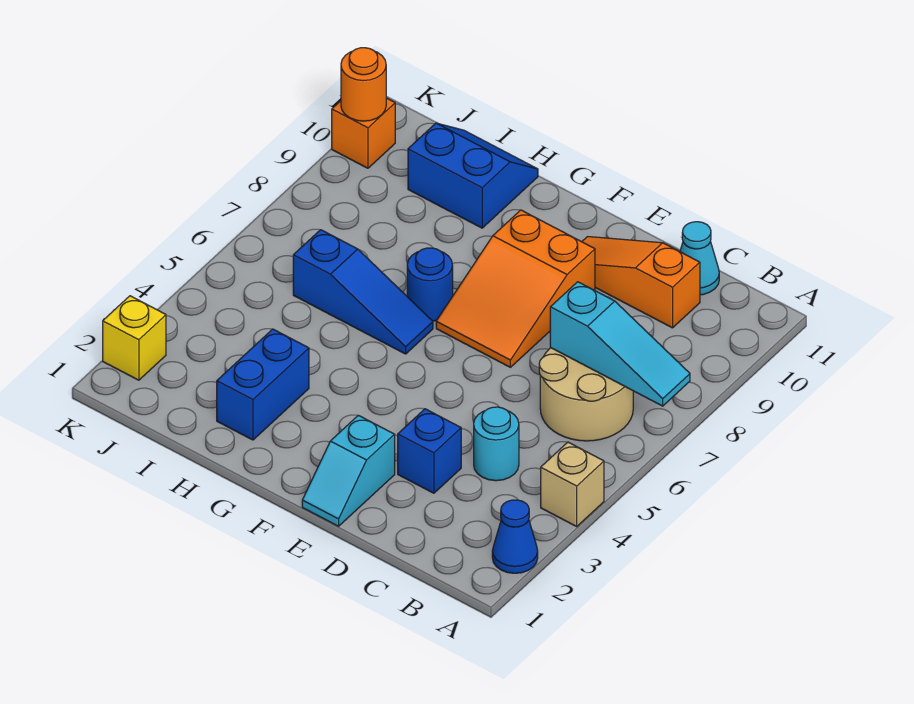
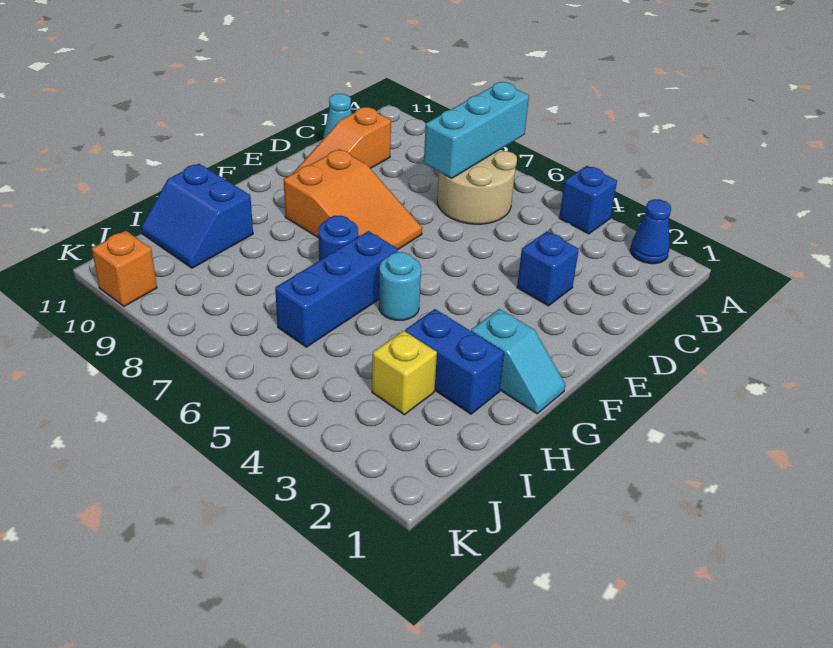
tan brick A4 level 1 -> blue brick A4 level 1
cyan slope A7:C7 level 2 top C -> cyan brick A7:C7 level 2
cyan round brick C4 level 1 -> cyan round brick G5 level 1
cyan slope E1:E2 level 1 top 2 -> cyan slope G1:G2 level 1 top 2
blue slope G6:I6 level 1 top I -> blue brick G6:I6 level 1
blue slope H10:I11 level 1 top 10 -> blue slope H10:I11 level 1 top H
yellow brick K2 level 1 -> yellow brick I3 level 1
orange round brick K10 level 2 -> none

